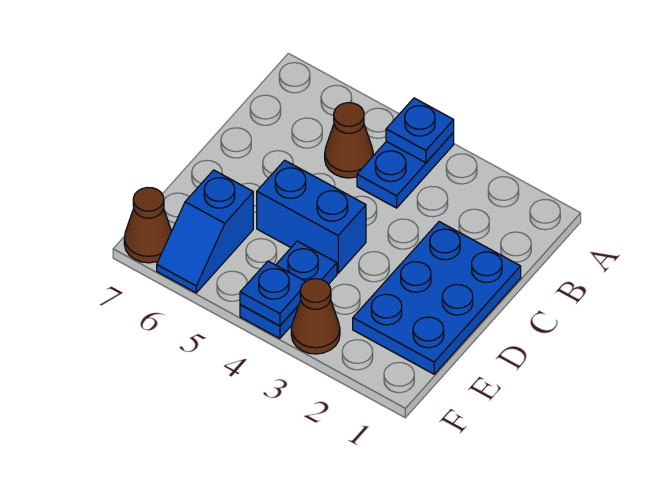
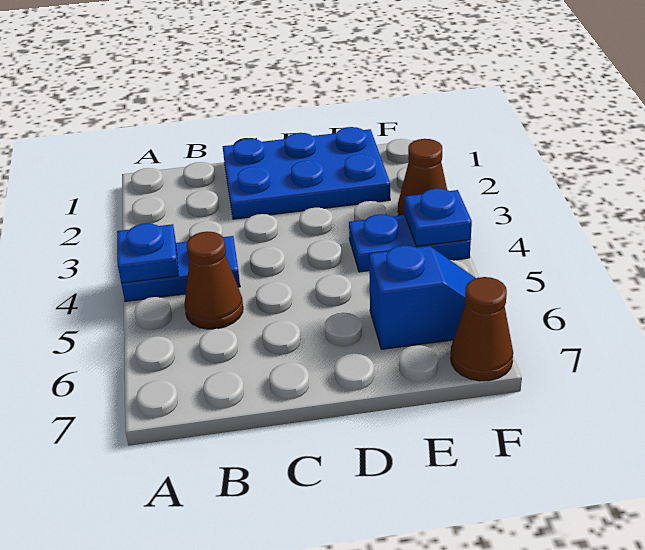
blue brick D4:D5 level 1 -> none

